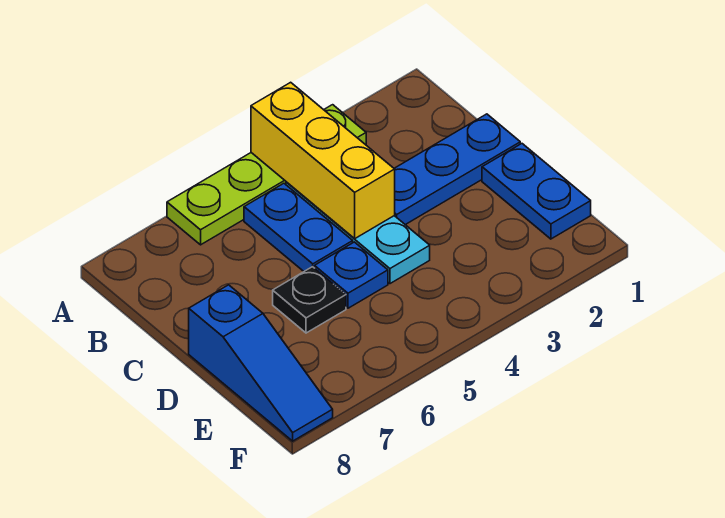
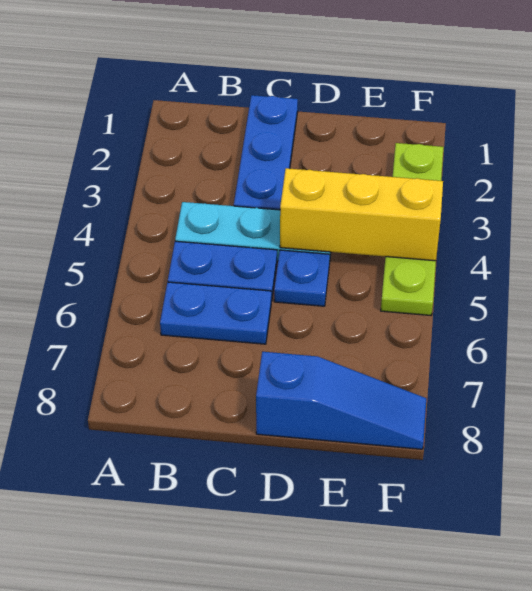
lime plate A3:A6 level 1 -> lime plate F2:F5 level 1
yellow brick A4:C4 level 2 -> yellow brick D4:F4 level 2
blue plate D1:E1 level 1 -> blue plate B6:C6 level 1
black plate D6 level 1 -> none

